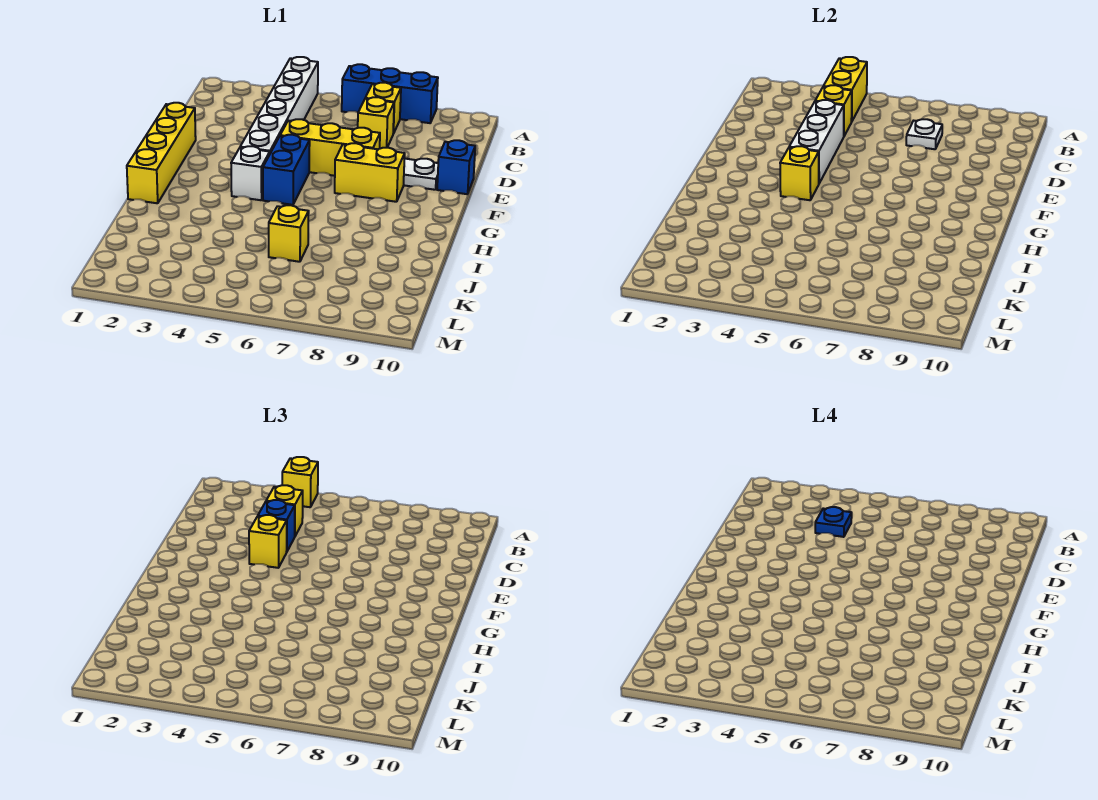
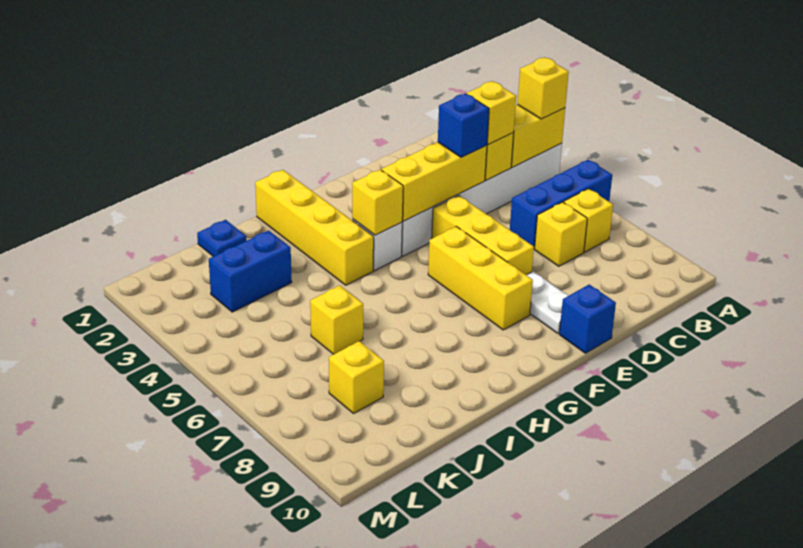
blue brick A6:A8 level 1 -> blue brick A6:C6 level 1
blue plate C4 level 4 -> blue plate J1 level 1
white plate C7 level 2 -> none
white brick D4:F4 level 2 -> yellow brick D4:F4 level 2
yellow brick E1:H1 level 1 -> yellow brick H1:H4 level 1
yellow brick E4 level 3 -> yellow brick K8 level 1
blue brick F5:G5 level 1 -> blue brick J3:K3 level 1
yellow brick F7:F8 level 1 -> yellow brick F6:F8 level 1

